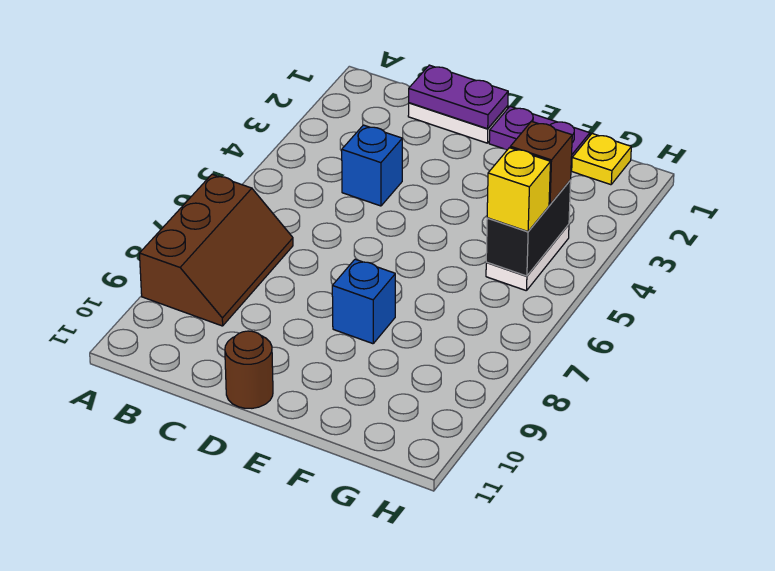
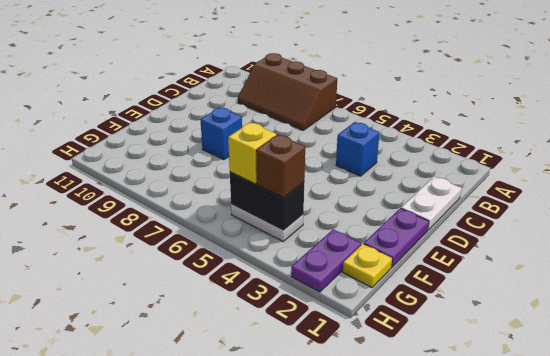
purple plate C1:D1 level 2 -> purple plate G2:H2 level 1
brown round brick D11 level 1 -> none

